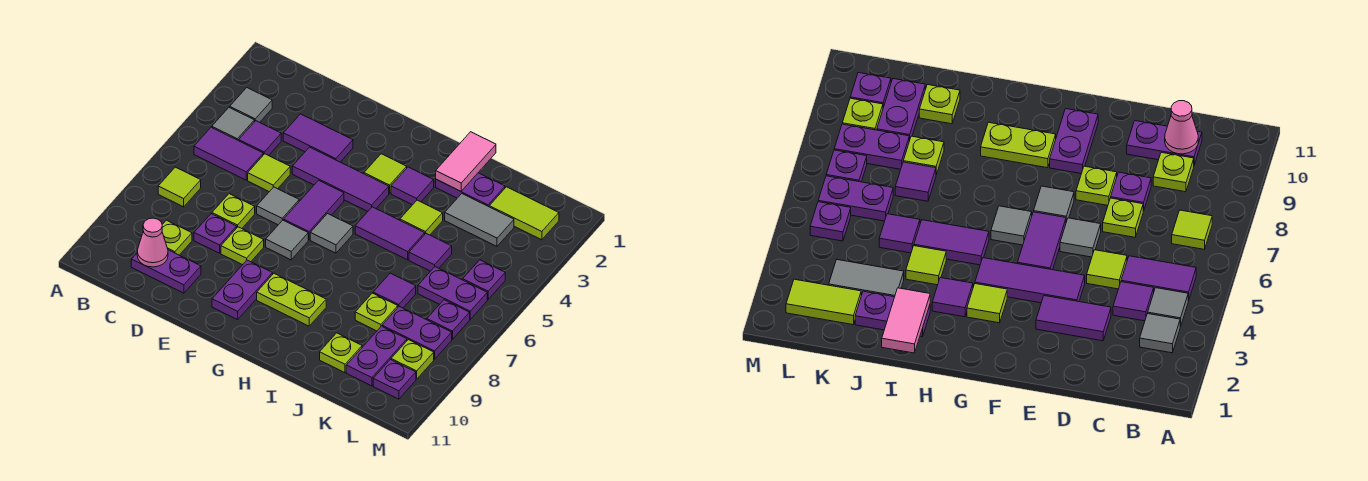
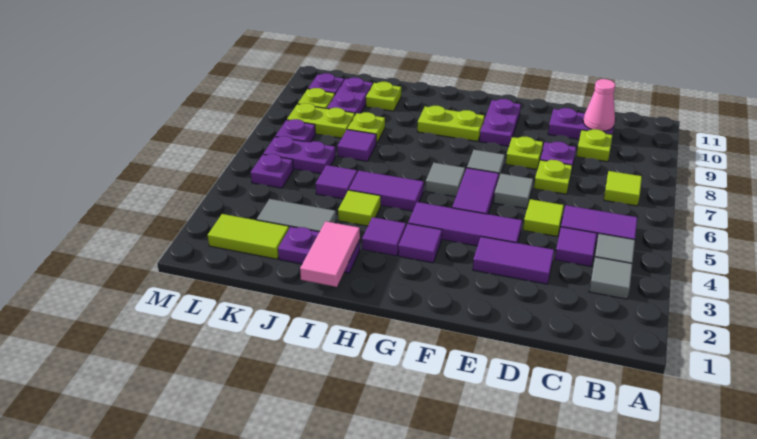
lime tile G3 level 1 -> purple tile G3 level 1
purple plate K8:L8 level 1 -> lime plate K8:L8 level 1

